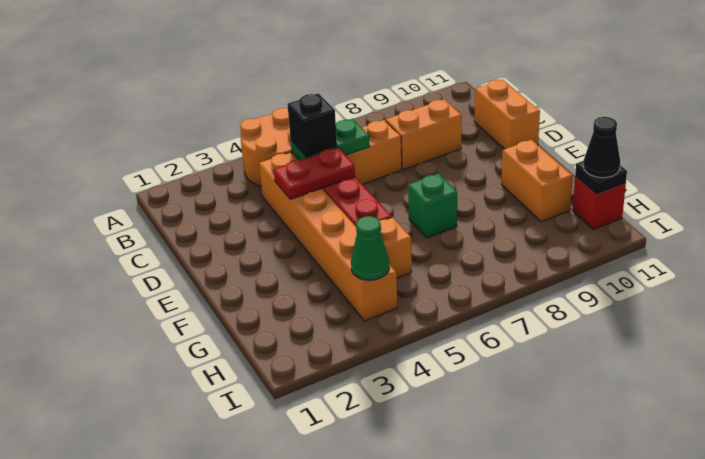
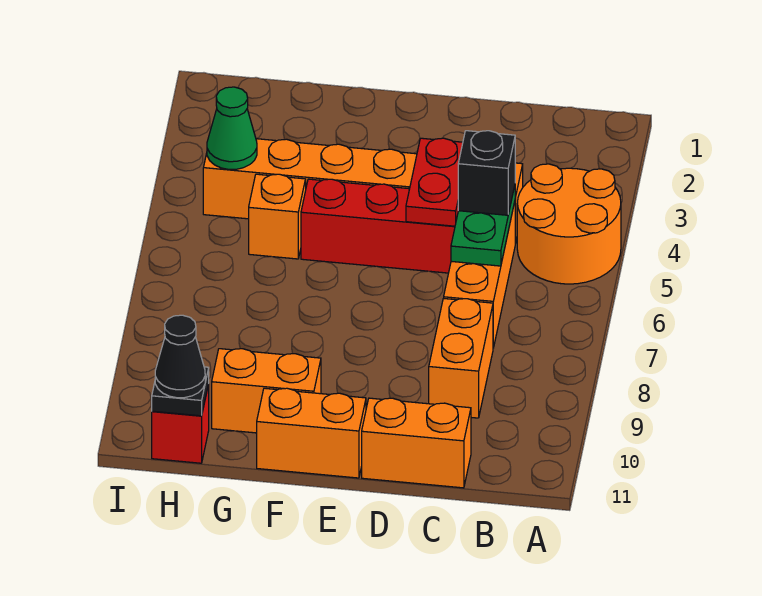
none -> orange brick E11:F11 level 1
green brick F7 level 1 -> none

